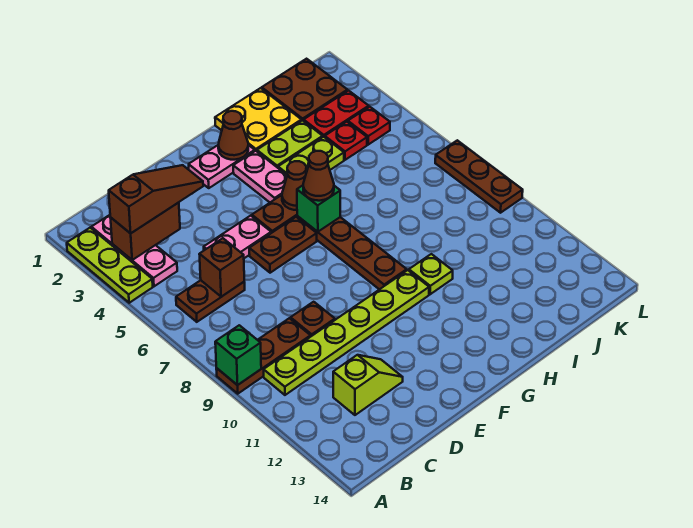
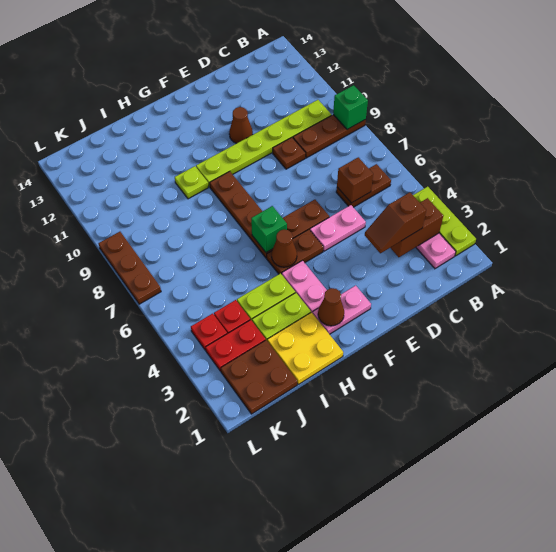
brown slope B3:D3 level 3 top B -> brown slope C3:D3 level 3 top C
lime slope C12:D12 level 1 top C -> none
brown cone G6 level 3 -> brown cone E11 level 1

